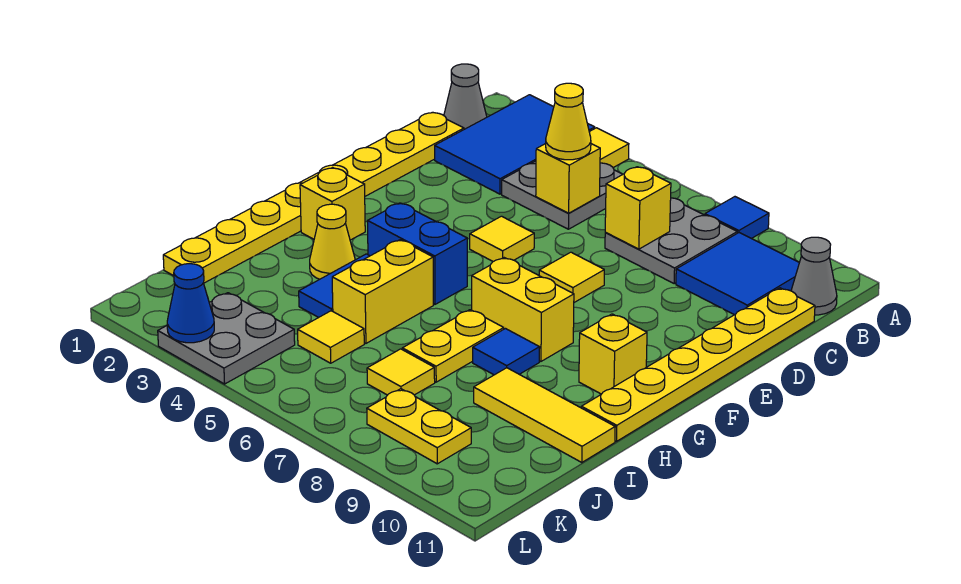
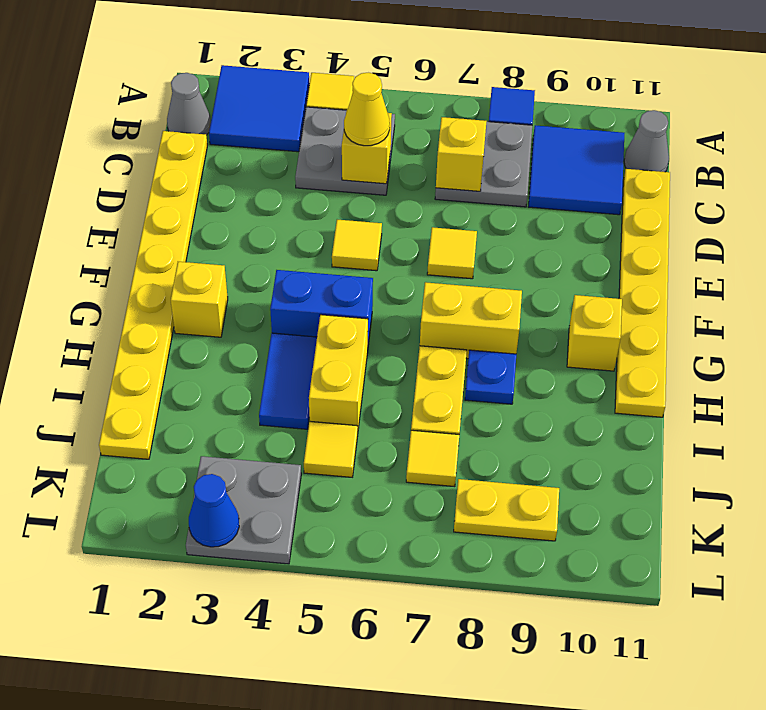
blue tile A2:C3 level 1 -> blue tile A2:B3 level 1
yellow cone H3 level 1 -> none
blue tile H8 level 1 -> blue plate H8 level 1
yellow tile I9:I11 level 1 -> none

